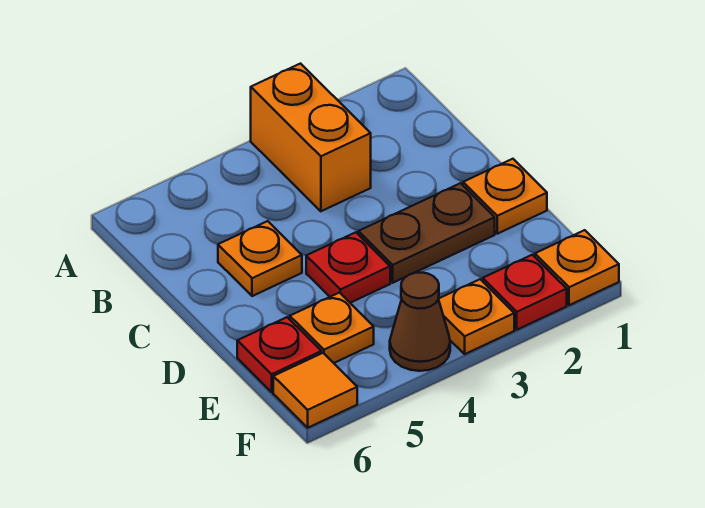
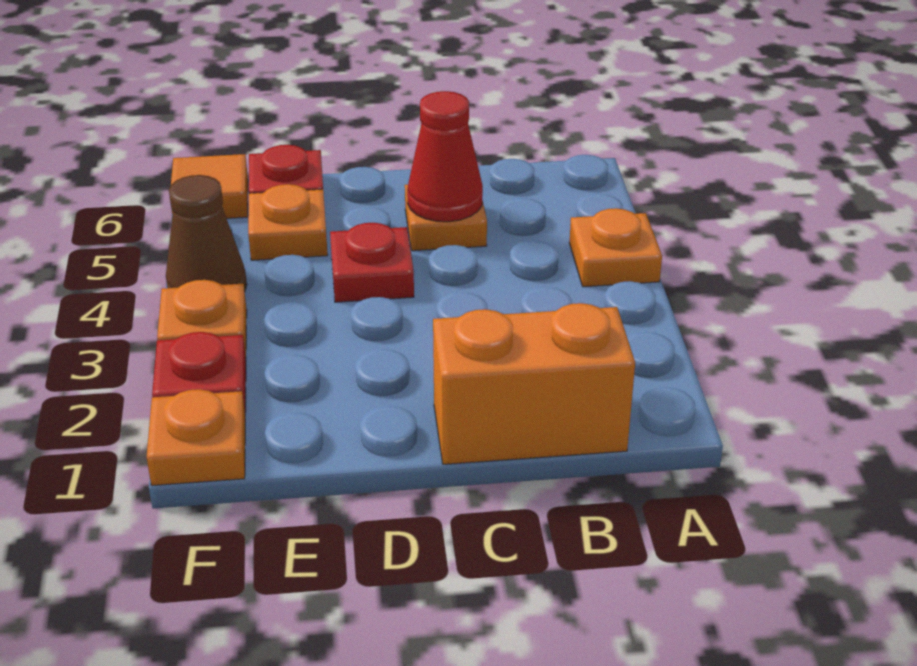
orange brick A3:B3 level 1 -> orange brick B1:C1 level 1
none -> red cone C5 level 2
orange plate D1 level 1 -> orange plate A4 level 1
brown plate D2:D3 level 1 -> none

